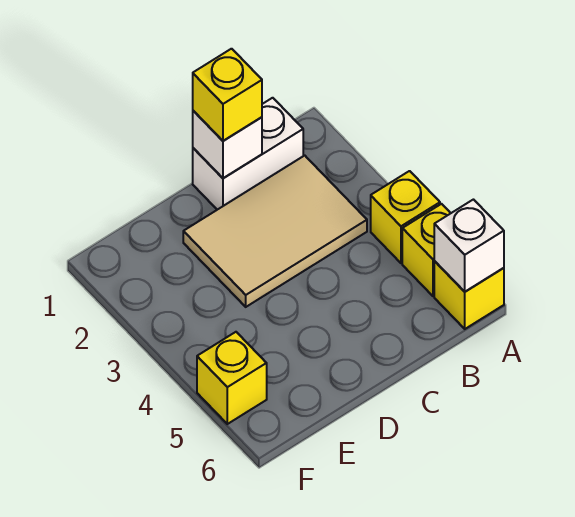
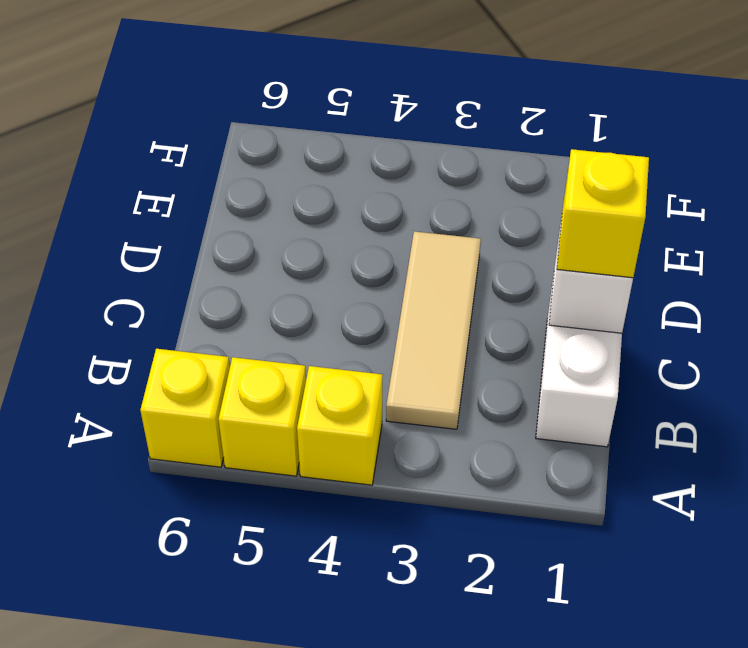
white brick A6 level 2 -> none
tan tile B2:D3 level 1 -> tan tile B3:D3 level 1
yellow brick F5 level 1 -> none

